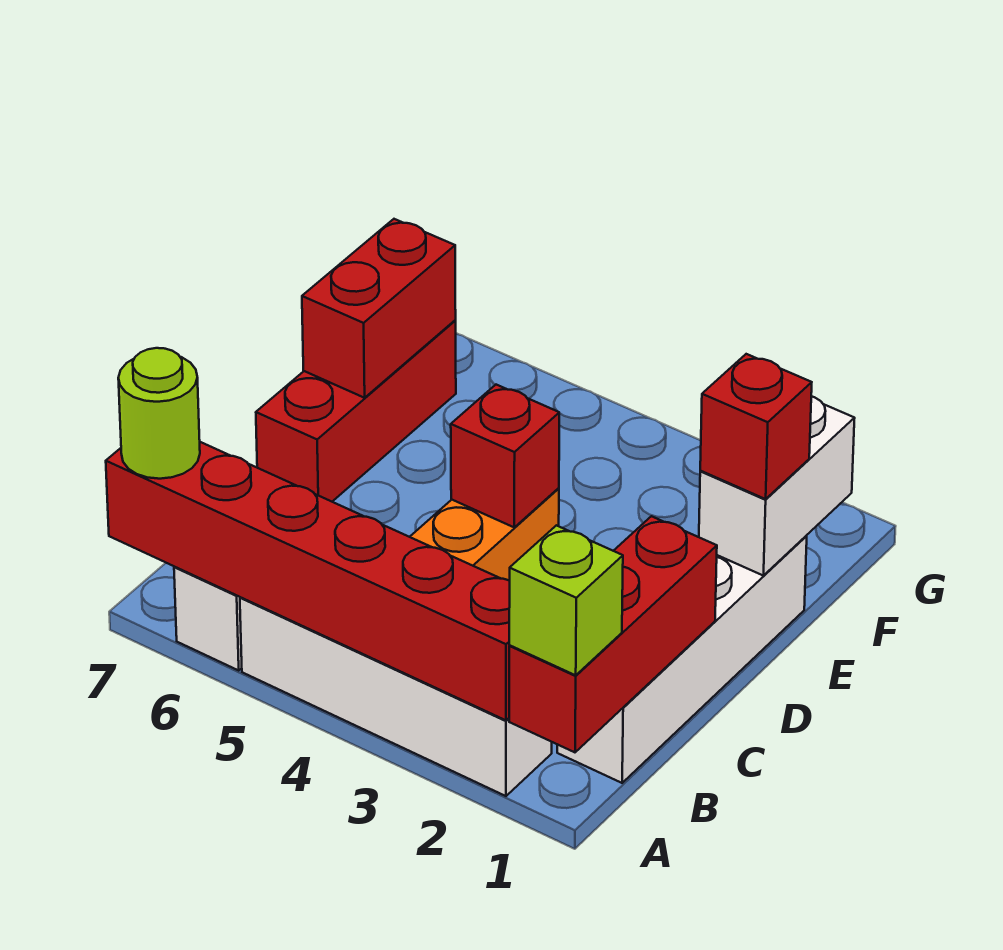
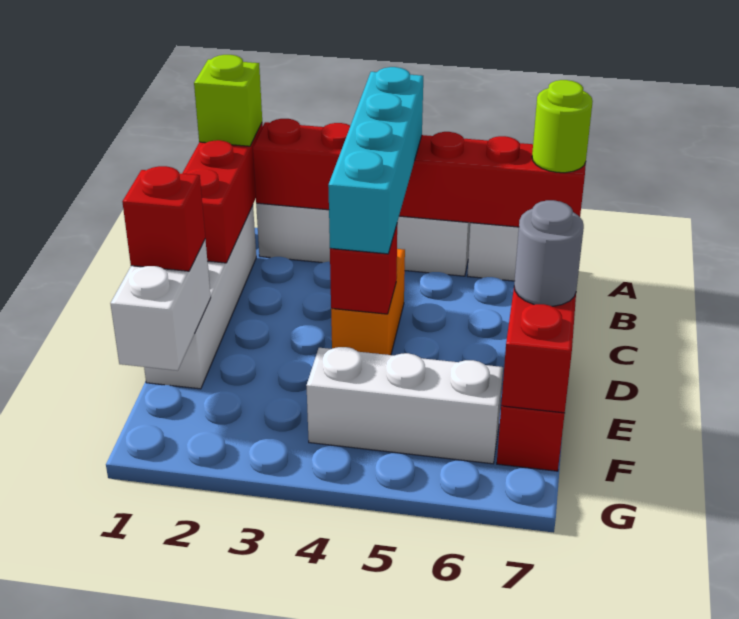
none -> cyan brick A4:D4 level 3
none -> grey round brick E7 level 3
none -> white brick F4:F6 level 1

